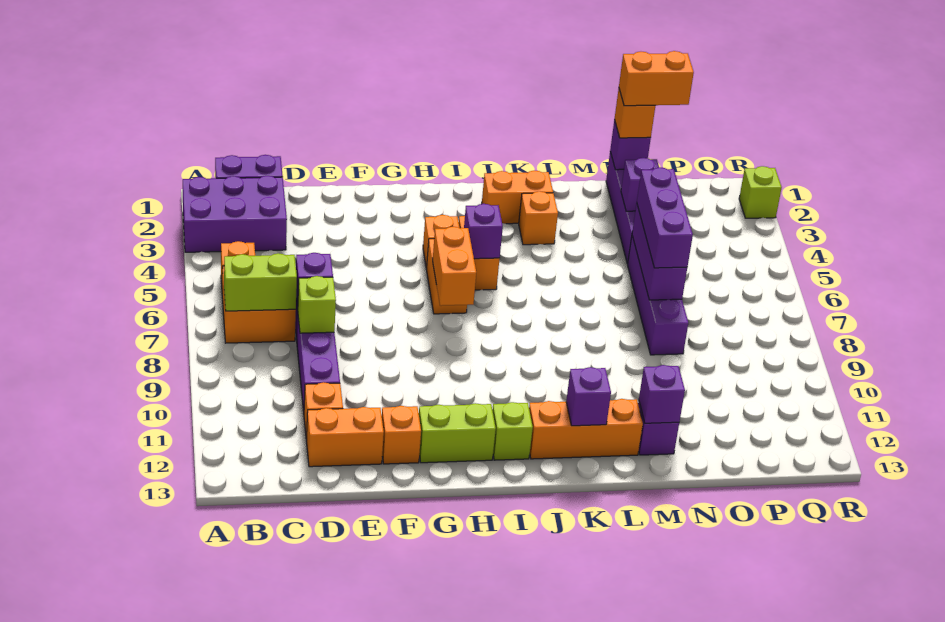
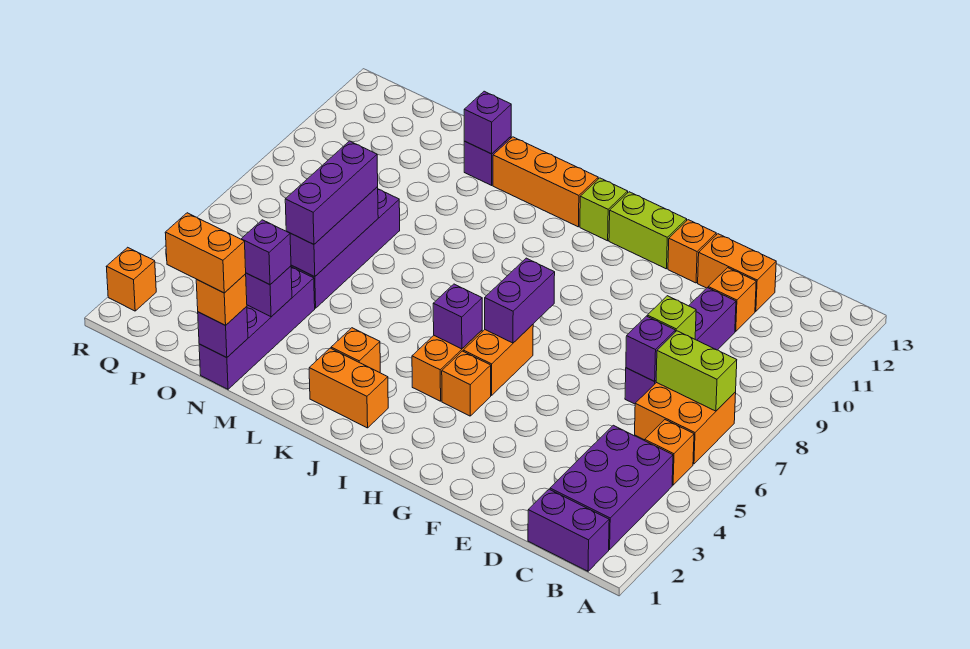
purple brick A2:C3 level 1 -> purple brick B2:C4 level 1
orange brick H6:H7 level 2 -> purple brick H6:H7 level 2
purple brick K12 level 2 -> purple brick N3 level 3
lime brick R2 level 1 -> orange brick R2 level 1

